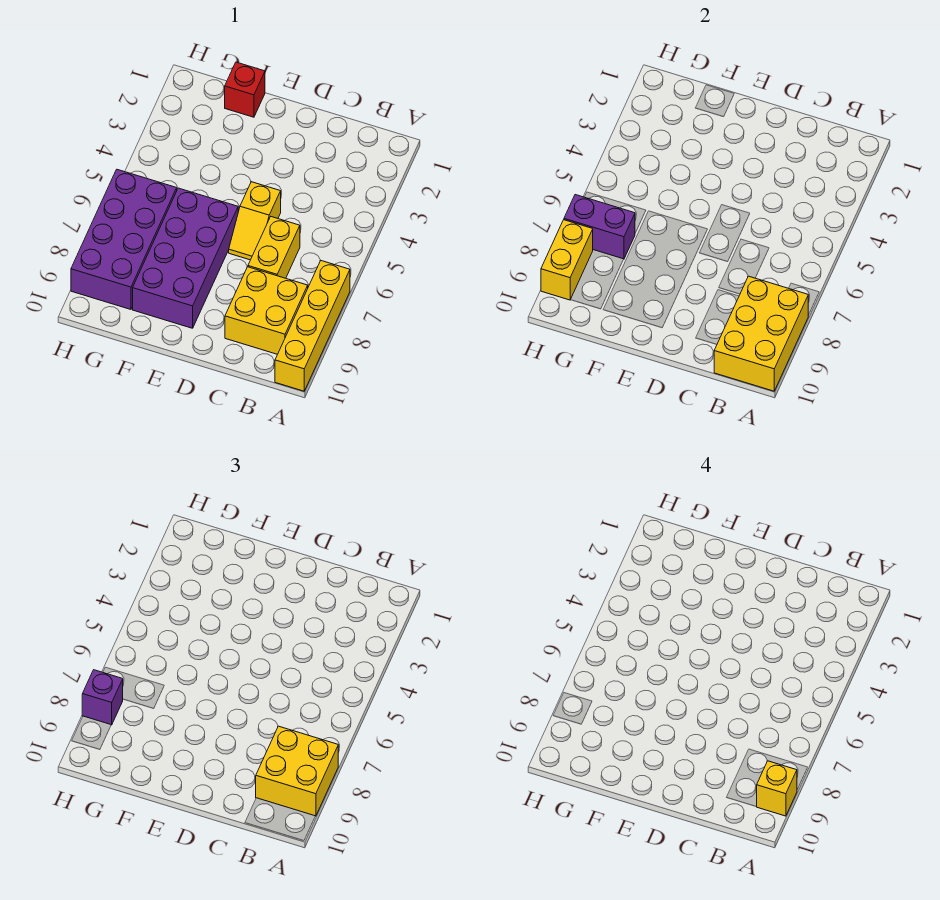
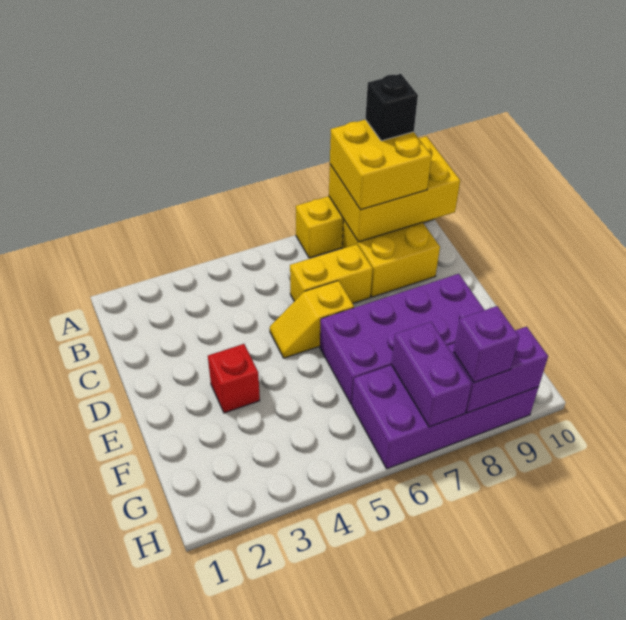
yellow brick A9 level 4 -> black brick A9 level 4
yellow slope D5:D6 level 1 top 5 -> yellow slope D5:D6 level 1 top 6
red brick F1 level 1 -> red brick E3 level 1
yellow brick H8:H9 level 2 -> purple brick H8:H9 level 2

